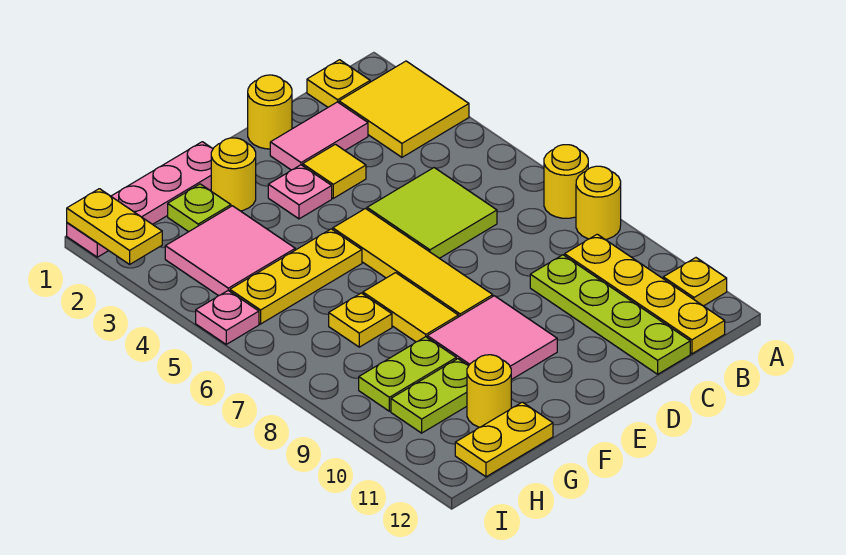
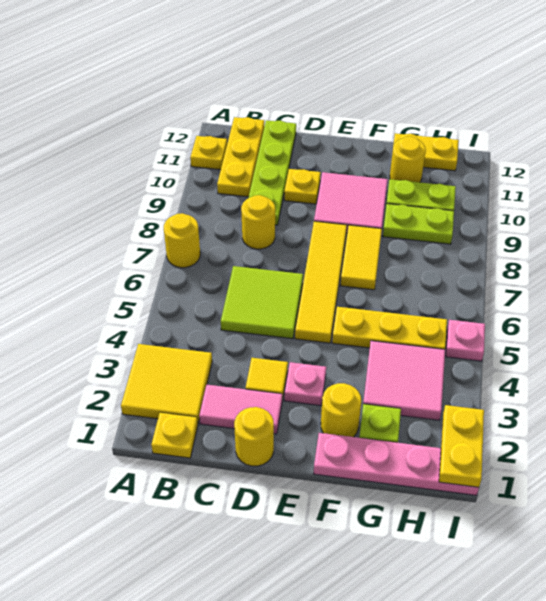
yellow round brick A8 level 1 -> yellow round brick C8 level 1
yellow plate B9:B12 level 1 -> yellow plate B10:B12 level 1
yellow plate G7 level 1 -> yellow plate D10 level 1

